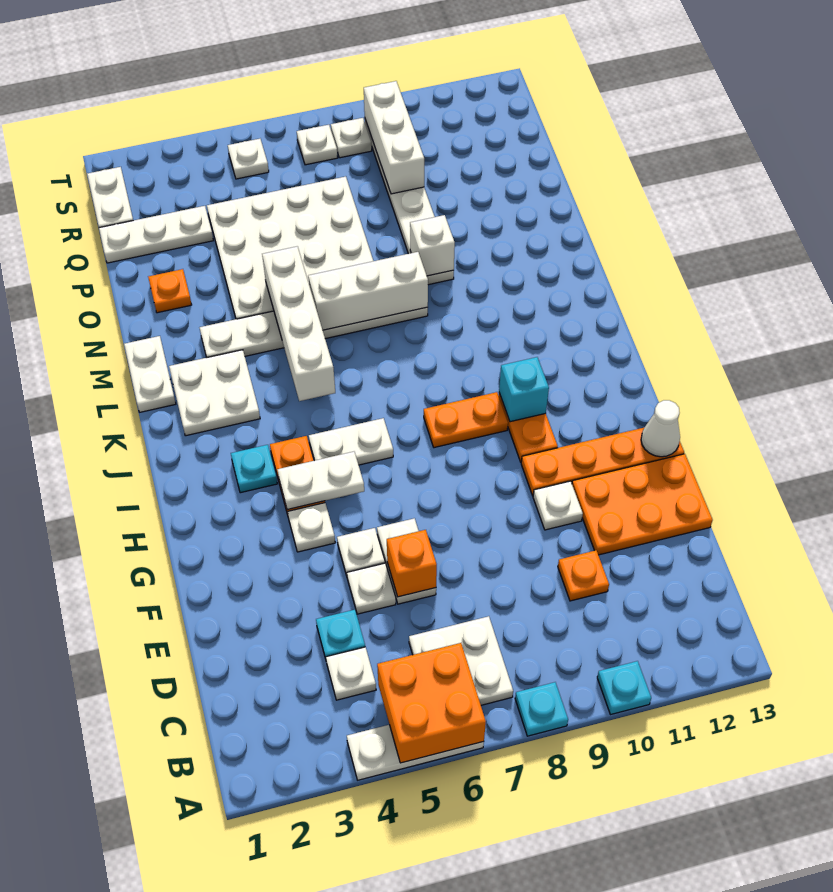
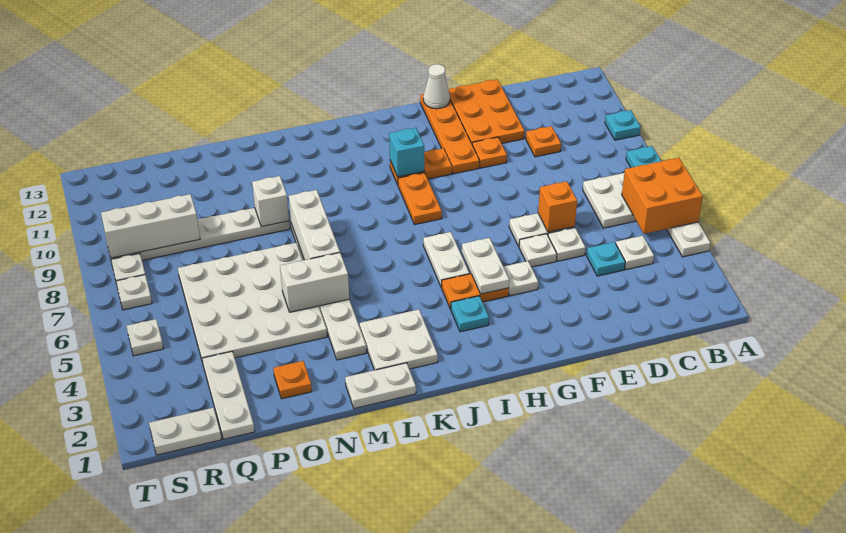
white plate F10 level 1 -> orange plate F10 level 1
white brick K5:N5 level 2 -> white brick M5:N5 level 2

